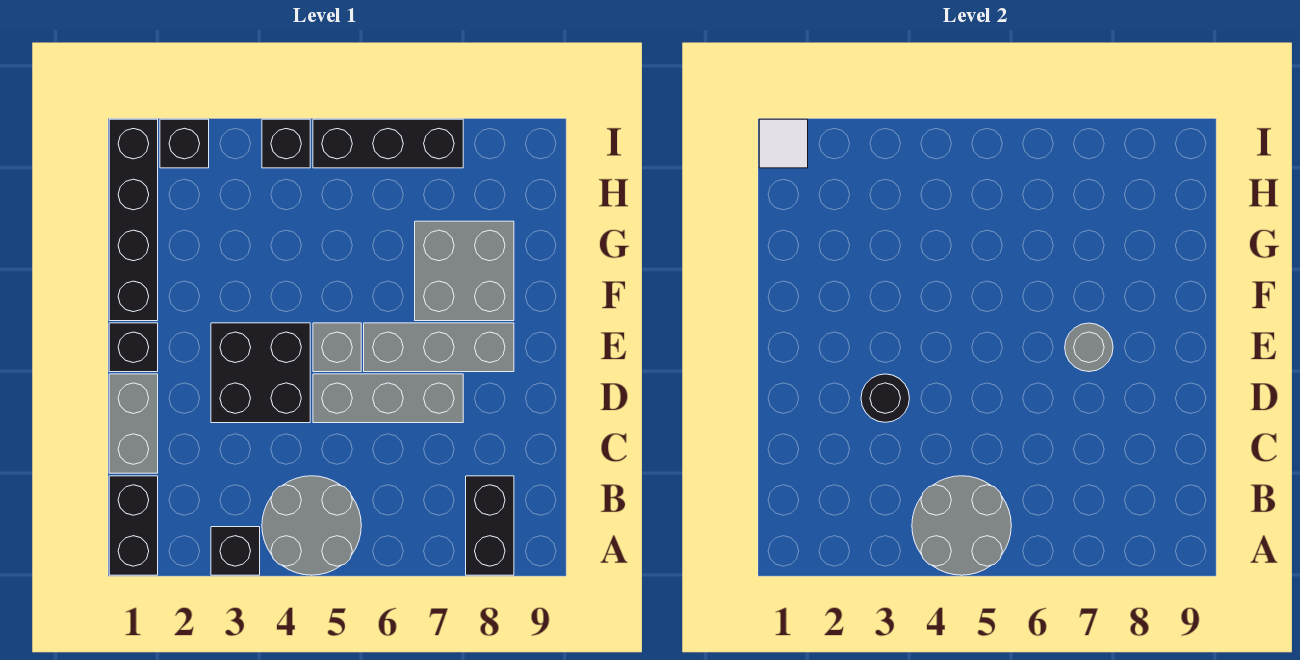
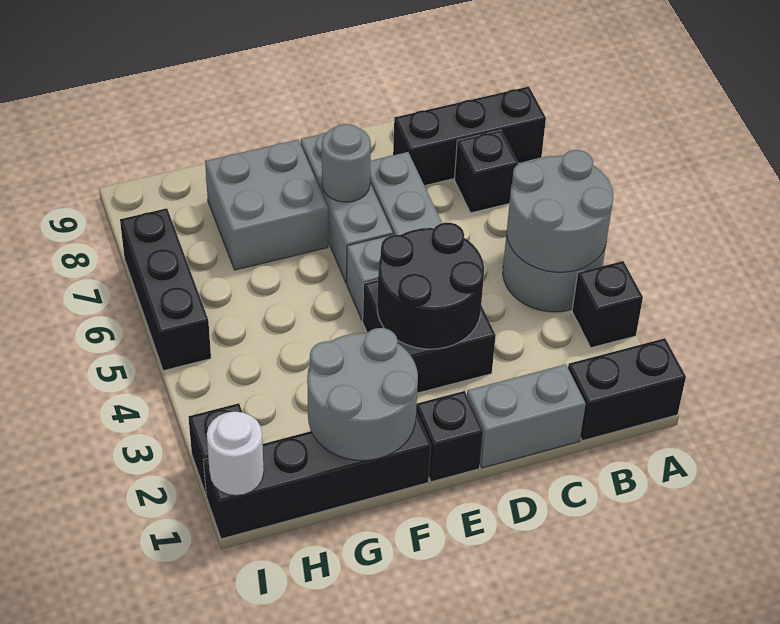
black brick A8:B8 level 1 -> black brick A8:C8 level 1
black round brick D3 level 2 -> black round brick D3:E4 level 2
none -> grey round brick F1:G2 level 2
white tile I1 level 2 -> white round brick I1 level 2
black brick I4 level 1 -> black brick B7 level 1

